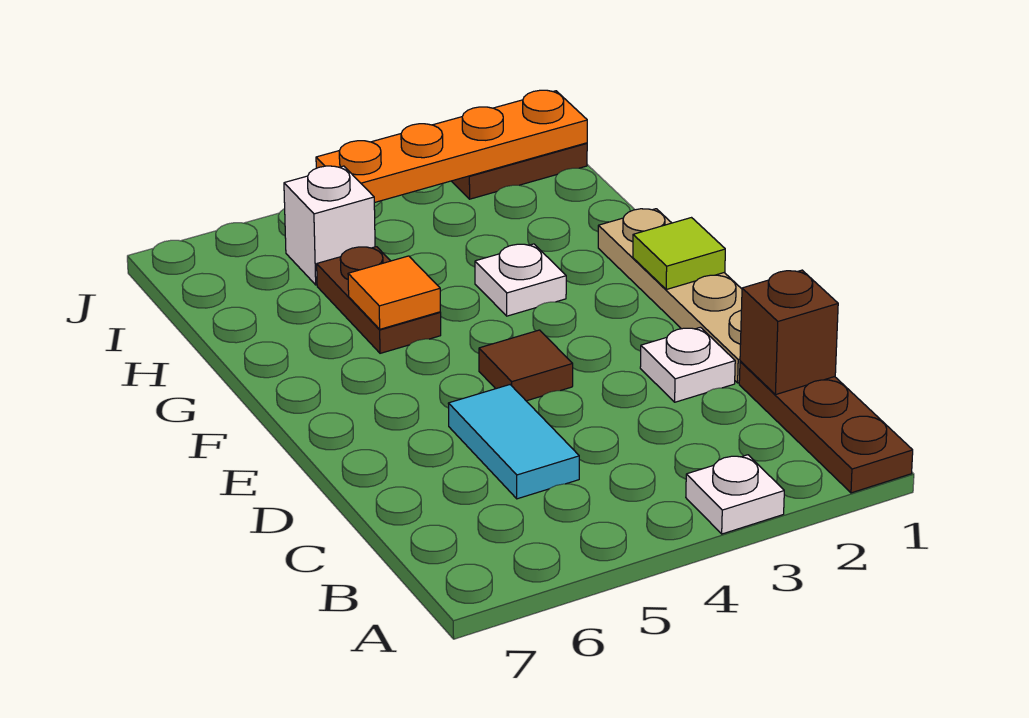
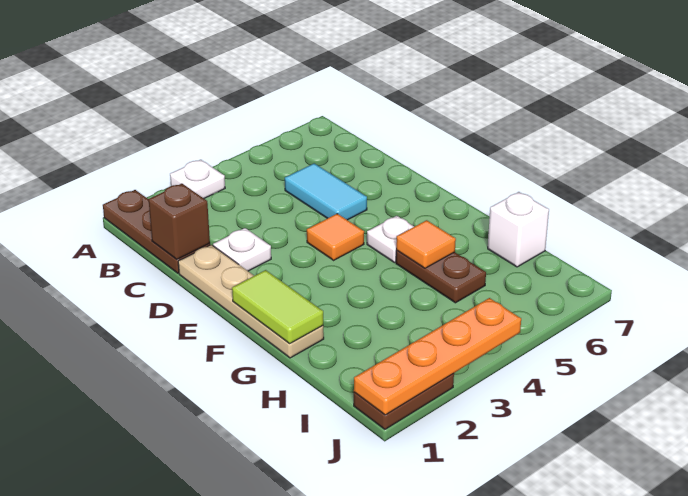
brown tile E4 level 1 -> orange tile E4 level 1
lime tile F1 level 2 -> lime tile F1:G1 level 2
white plate G3 level 1 -> white plate F5 level 1
white brick I5 level 1 -> white brick H7 level 1

